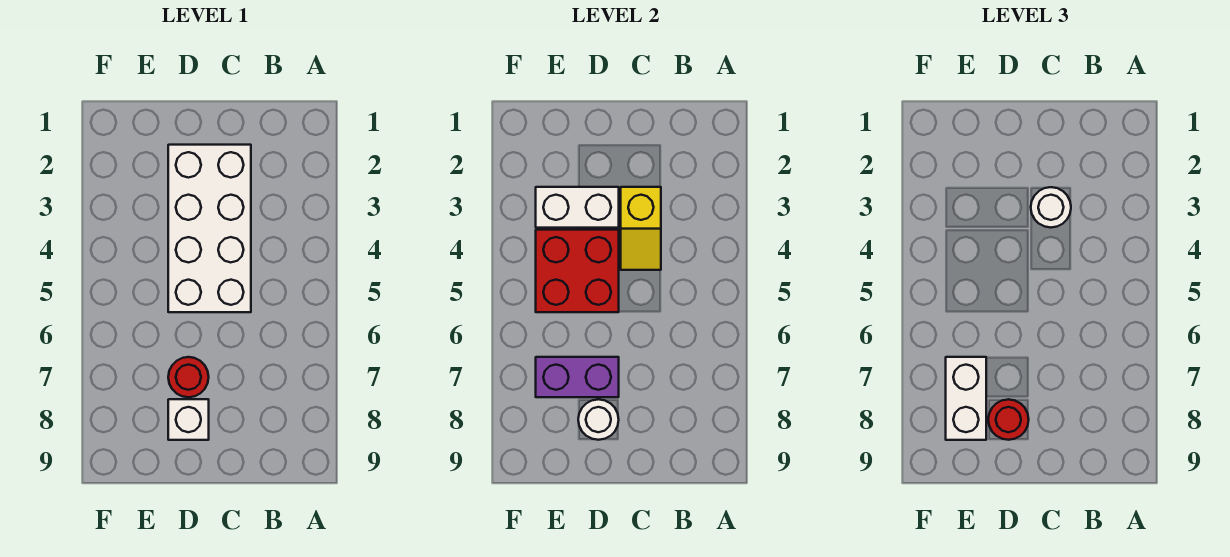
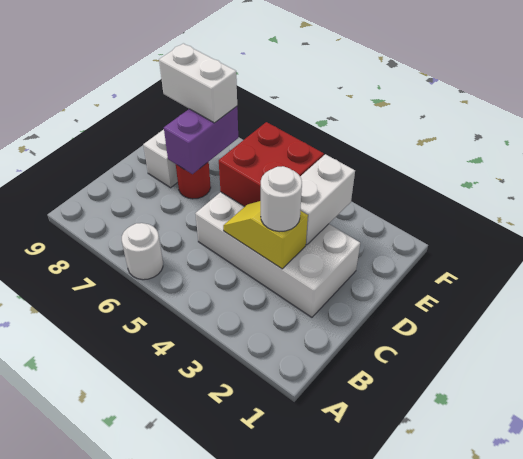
white round brick D8 level 2 -> white round brick A6 level 1
red round brick D8 level 3 -> none

